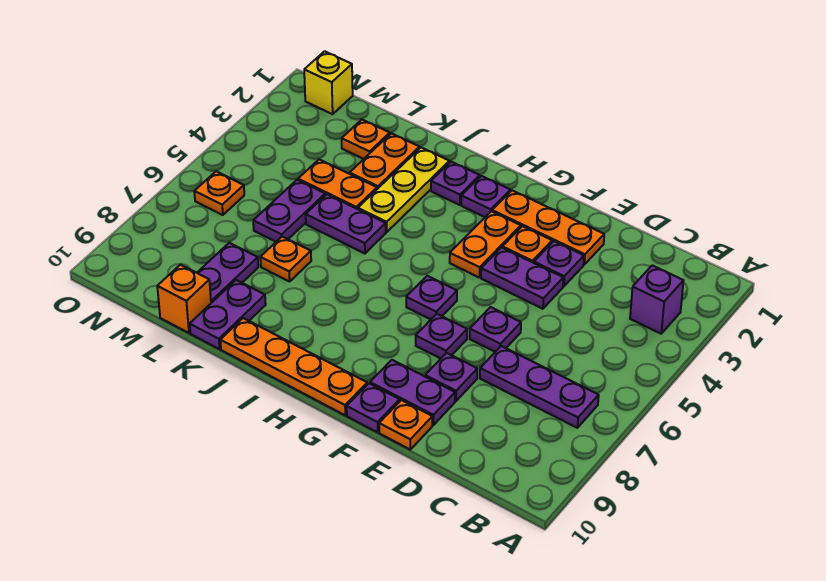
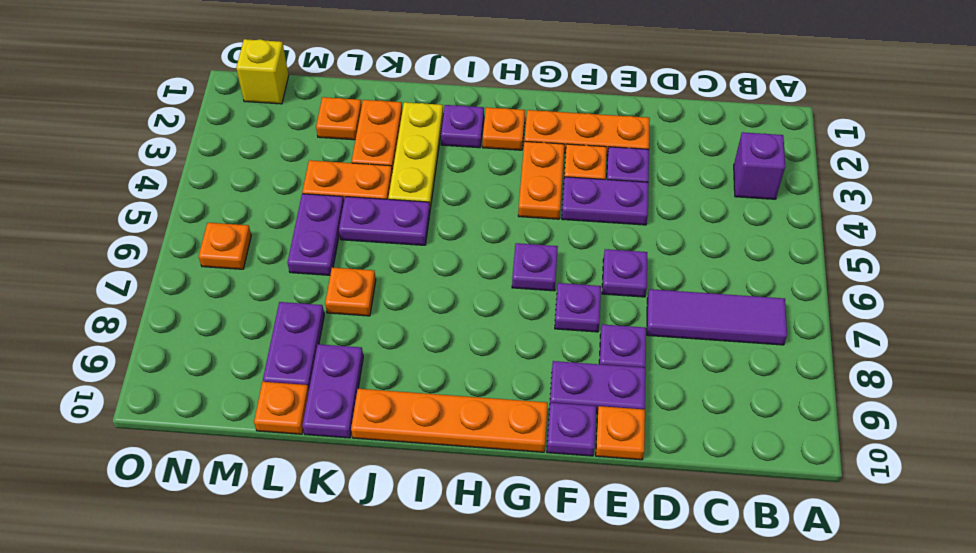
purple plate B7:D7 level 1 -> purple tile B7:D7 level 1
purple plate H2 level 1 -> orange plate H2 level 1
orange brick L10 level 1 -> orange plate L10 level 1

